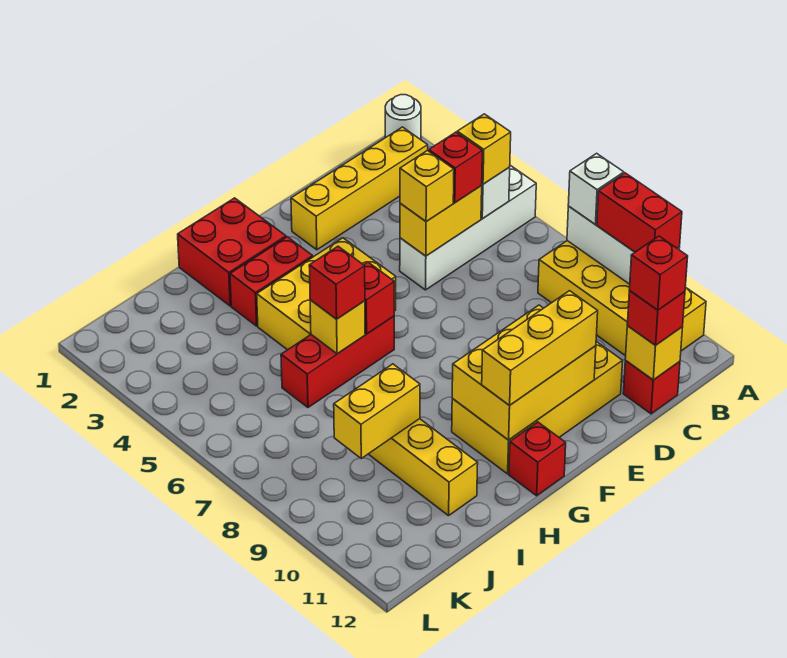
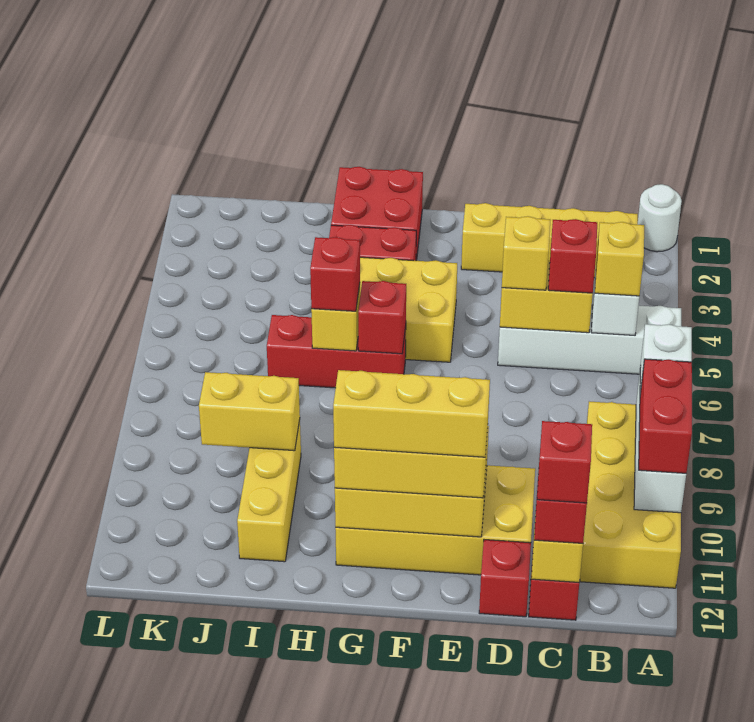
none -> yellow brick E11:G11 level 4
red brick G12 level 1 -> red brick D12 level 1

